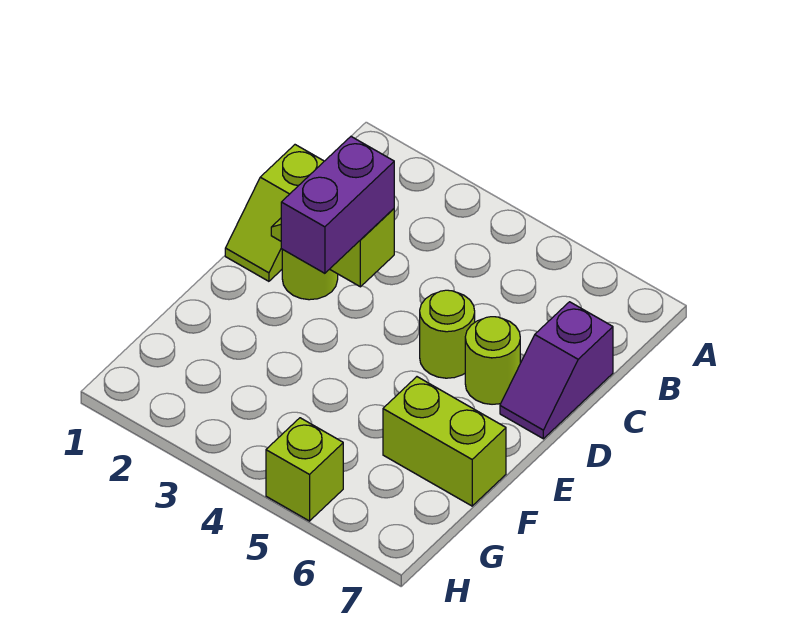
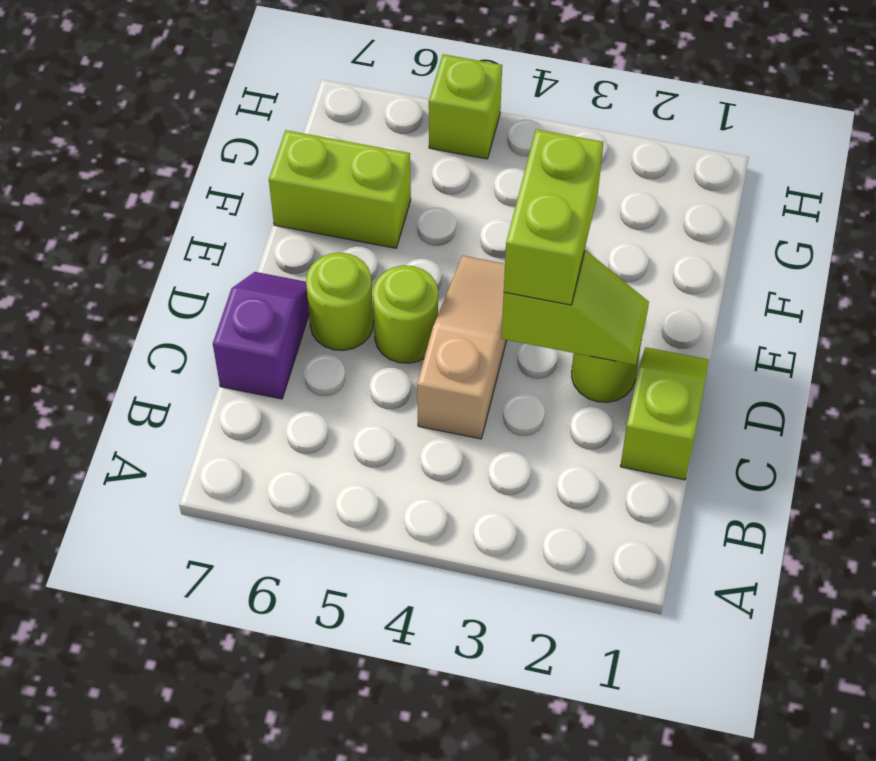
none -> tan slope C4:E4 level 1 top C
purple brick D3:E3 level 3 -> lime brick D3:E3 level 3

